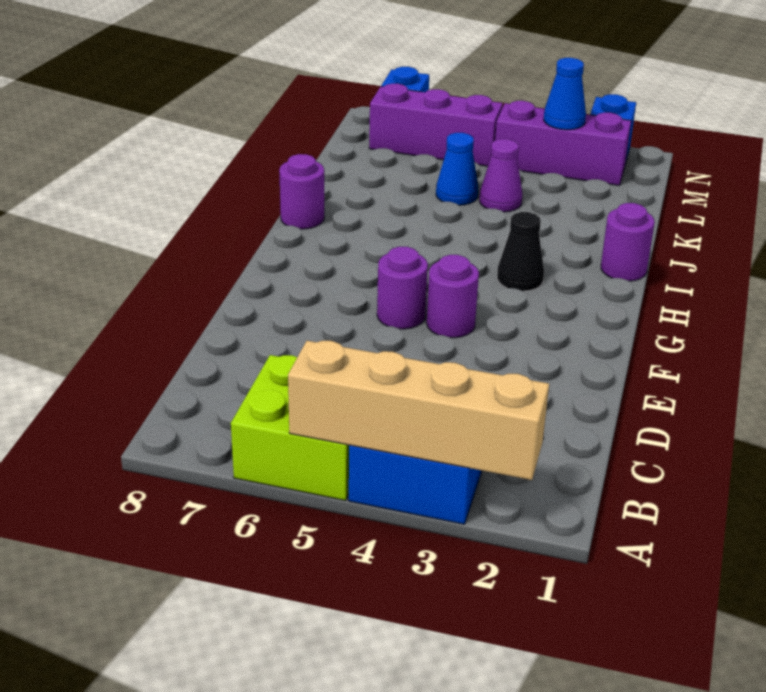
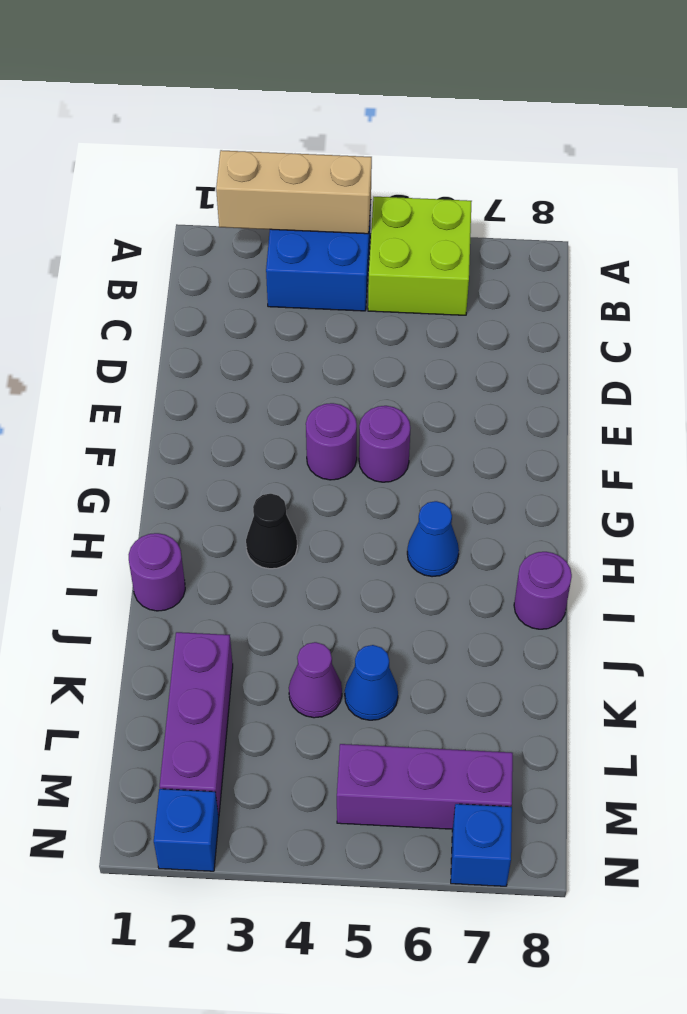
tan brick A2:A5 level 2 -> tan brick A2:A4 level 2
purple brick M2:M4 level 1 -> purple brick K2:M2 level 1
blue cone M3 level 2 -> blue cone H6 level 1

